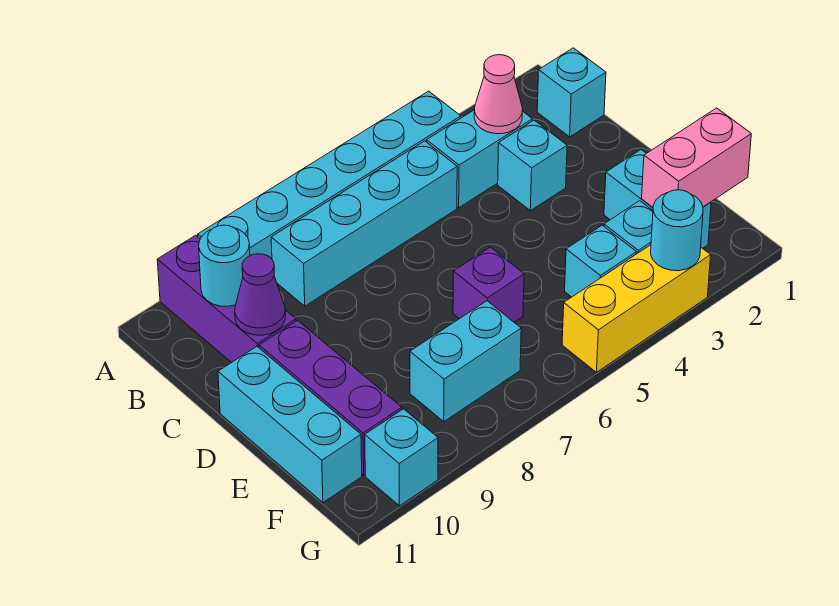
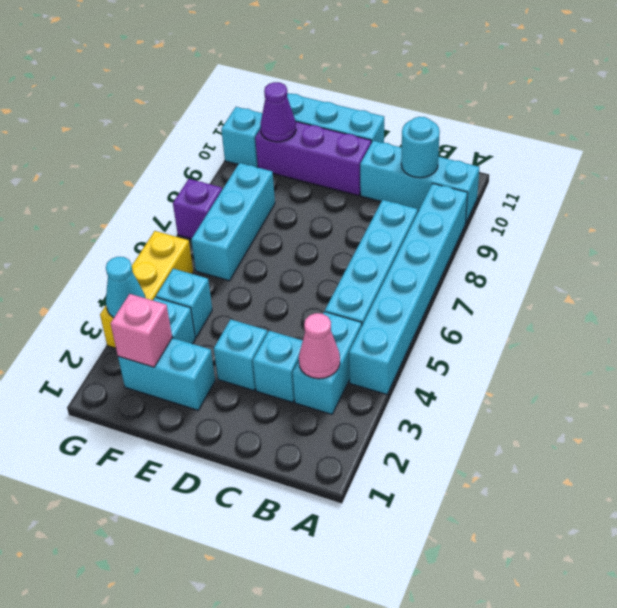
purple brick A10:C10 level 1 -> cyan brick A10:C10 level 1
cyan brick B1 level 1 -> cyan brick D3 level 1
purple cone C10 level 2 -> purple cone F10 level 2
purple brick E6 level 1 -> purple brick G7 level 1
pink brick F1:F2 level 2 -> pink brick F2 level 2
cyan brick F7:F8 level 1 -> cyan brick F6:F8 level 1
cyan round brick G3 level 2 -> cyan cone G3 level 2

